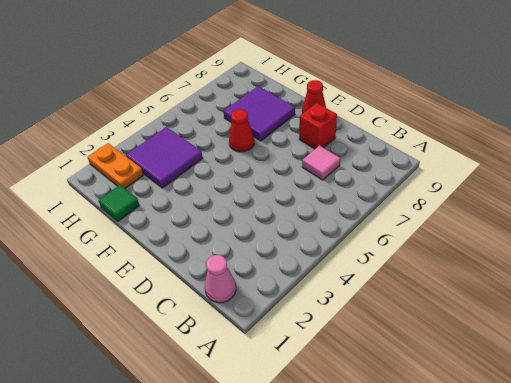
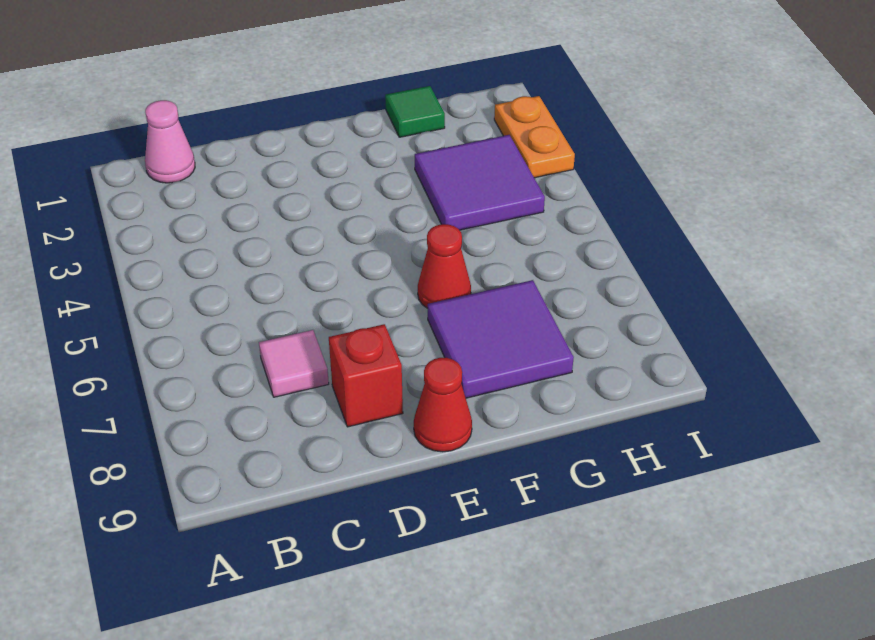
orange plate H2:I2 level 1 -> orange plate I2:I3 level 1

